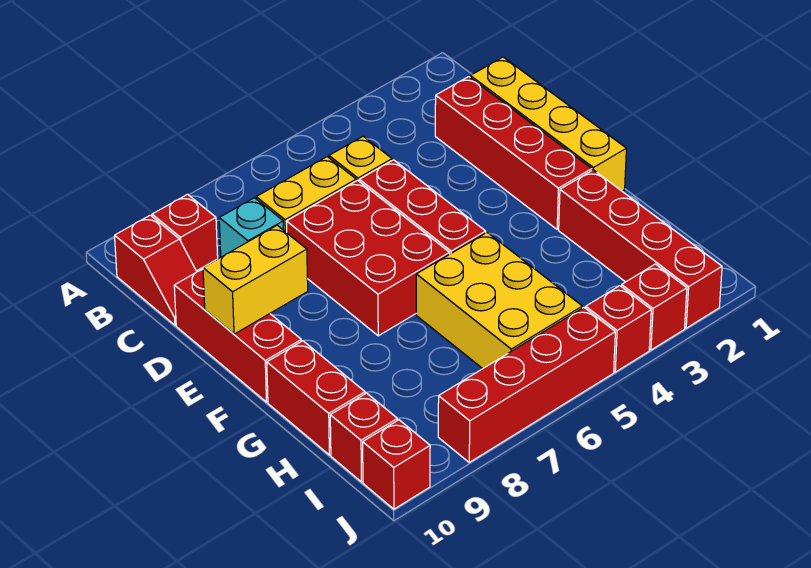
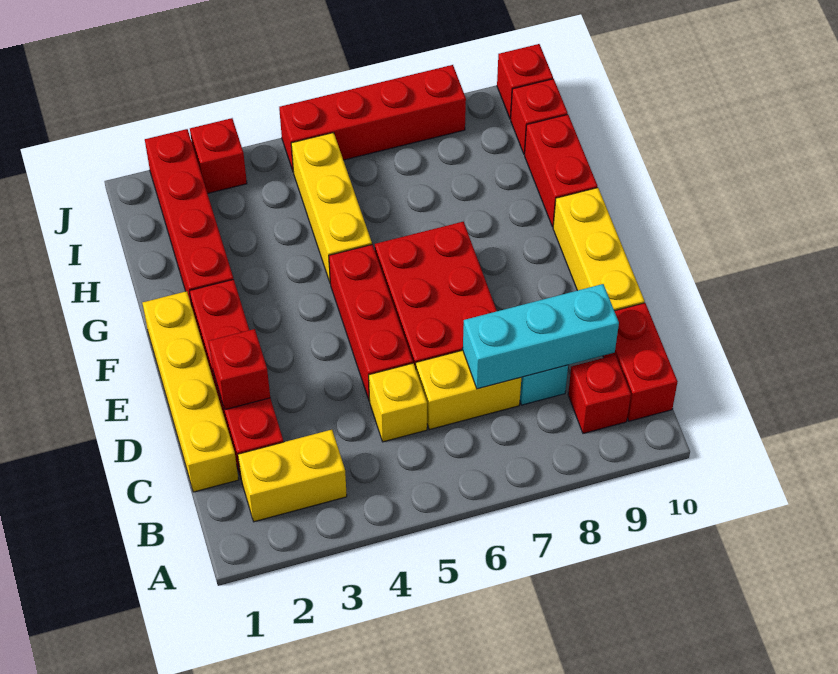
red slope B10:C10 level 1 top B -> red brick B10:C10 level 1
none -> cyan brick C7:C9 level 2
red brick D10:F10 level 1 -> yellow brick D10:F10 level 1
yellow brick E9:E10 level 2 -> yellow brick B2:B3 level 1
yellow brick G5:I6 level 1 -> yellow brick G5:I5 level 1
red brick J4 level 1 -> red brick D2 level 2

